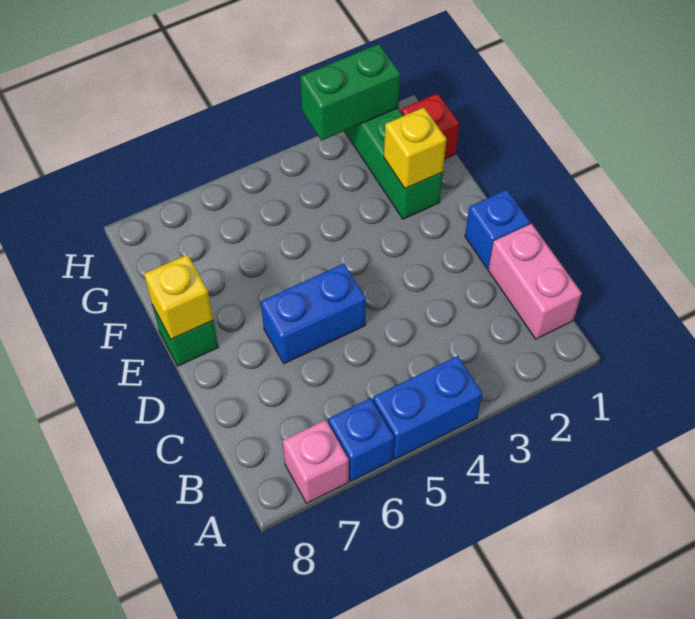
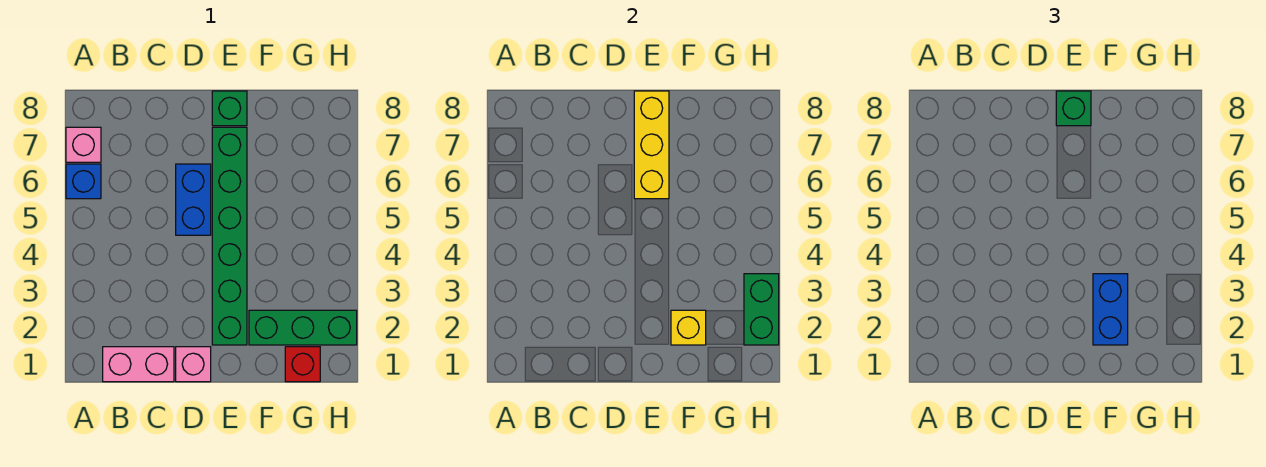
blue brick A4:A5 level 1 -> blue brick F2:F3 level 3
blue brick D1 level 1 -> pink brick D1 level 1
none -> green brick E2:E7 level 1
yellow brick E8 level 2 -> yellow brick E6:E8 level 2
none -> green brick E8 level 3

